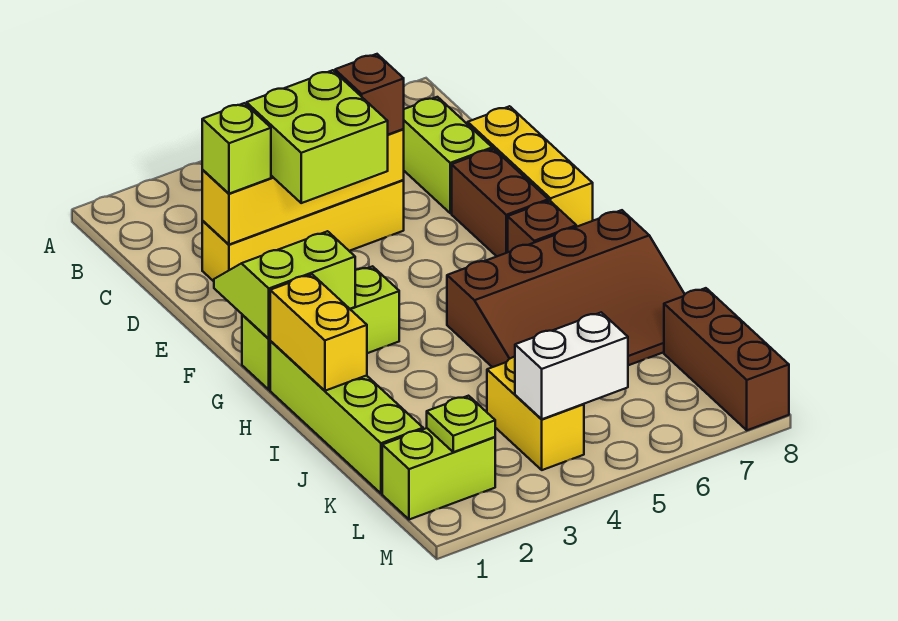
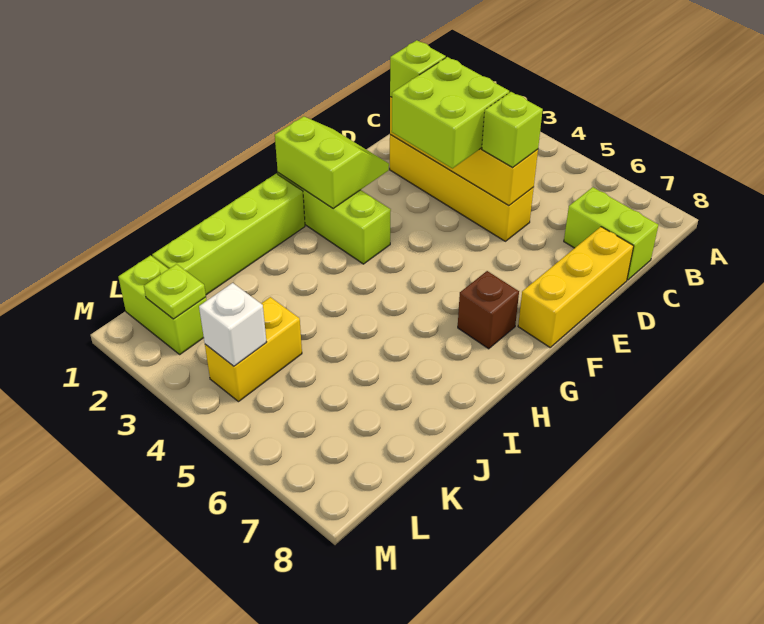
lime brick C7:D7 level 1 -> lime brick C7:C8 level 1
brown brick D5 level 3 -> lime brick D5 level 3
brown brick E7:F7 level 1 -> none
yellow brick H1:I1 level 2 -> none
brown slope H5:J8 level 1 top H -> none
brown brick K8:M8 level 1 -> none
white brick L4:L5 level 2 -> white brick L4 level 2

